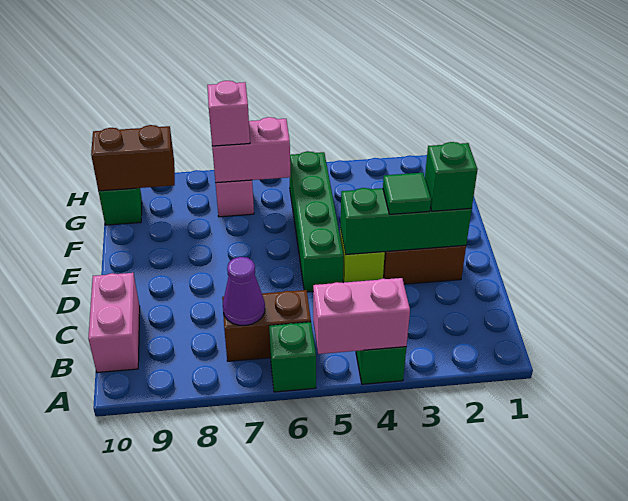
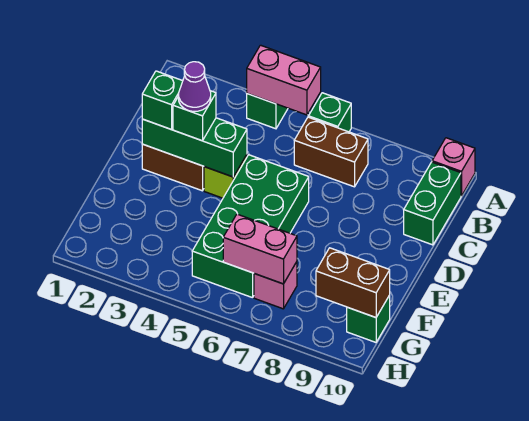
purple cone B7 level 2 -> purple cone D3 level 4
pink brick B10:C10 level 1 -> green brick B10:C10 level 1
green tile D3 level 3 -> green brick D3 level 3
green brick D5:G5 level 1 -> green brick D5:G6 level 1
pink brick G7 level 3 -> pink brick A10 level 1

